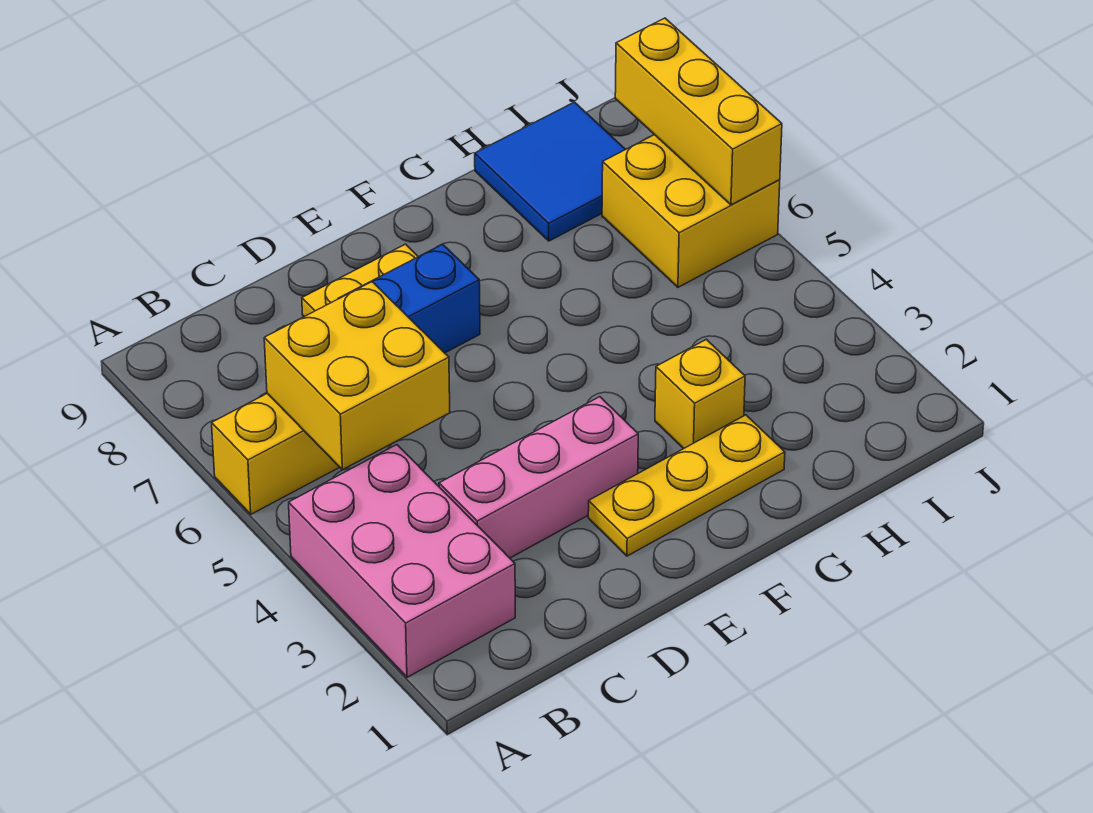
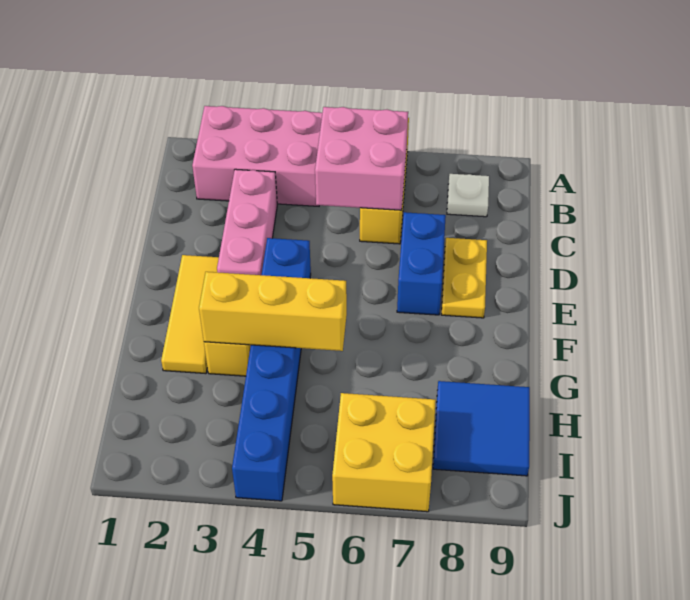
yellow brick B5:C6 level 2 -> pink brick B5:C6 level 2
none -> white plate B8 level 1
yellow plate E2:G2 level 1 -> yellow tile E2:G2 level 1
none -> blue brick E4:J4 level 1
yellow brick J6:J8 level 2 -> yellow brick G3:G5 level 2

